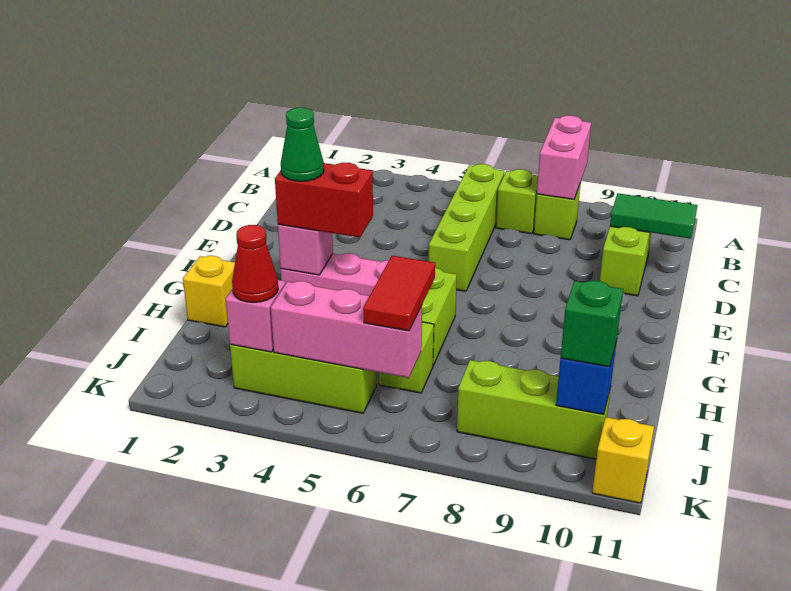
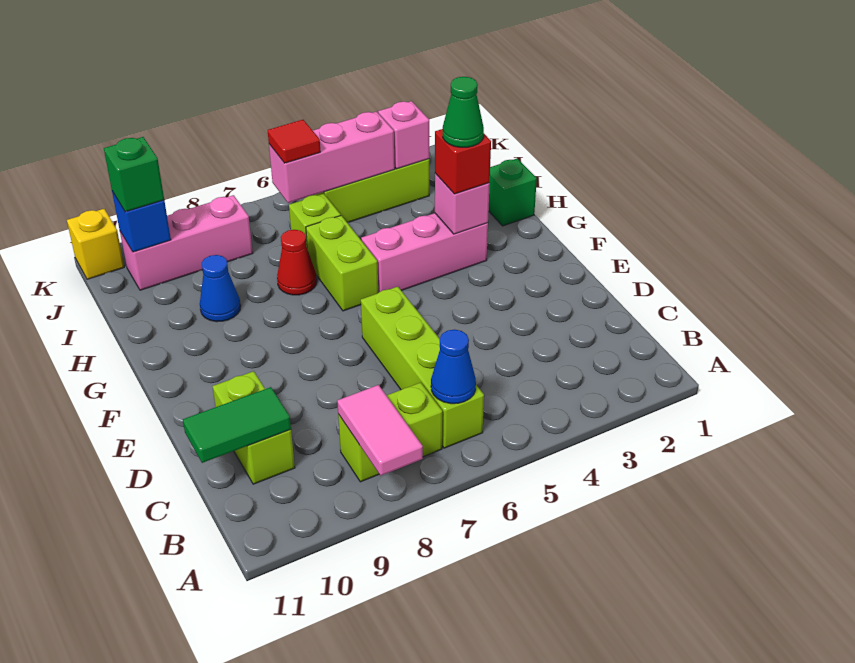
pink brick A8:B8 level 2 -> pink tile A8:B8 level 2
none -> blue cone B6 level 2
red brick G3:G4 level 3 -> red brick G3 level 3
yellow brick H1 level 1 -> green brick H1 level 1
none -> blue cone H9 level 1
red tile I6:J6 level 3 -> red tile J6 level 3
red cone J3 level 3 -> red cone H7 level 1
lime brick J8:J10 level 1 -> pink brick J8:J10 level 1

